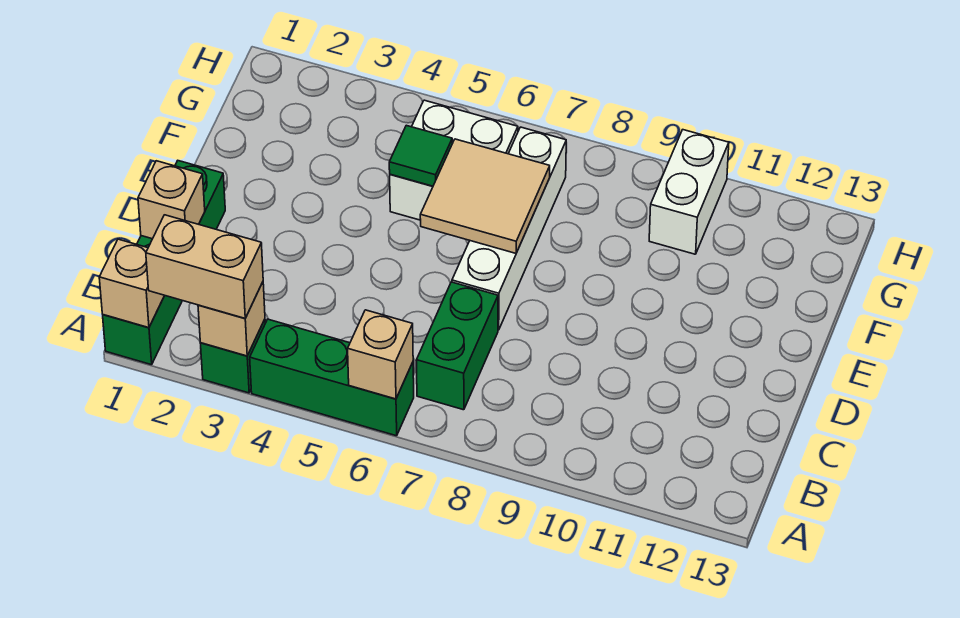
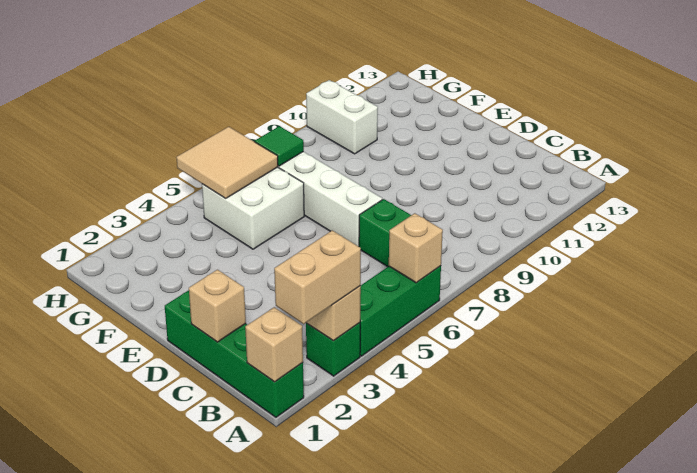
tan tile E6:F7 level 2 -> tan tile G5:H6 level 2
green tile F5 level 2 -> green tile G7 level 2

